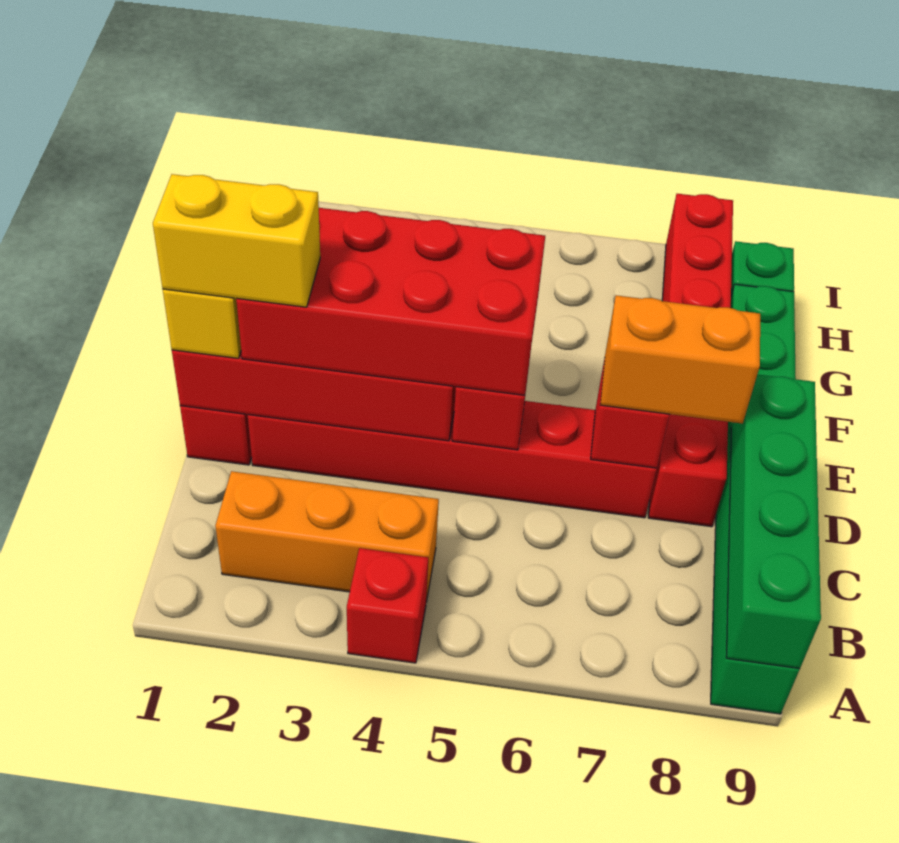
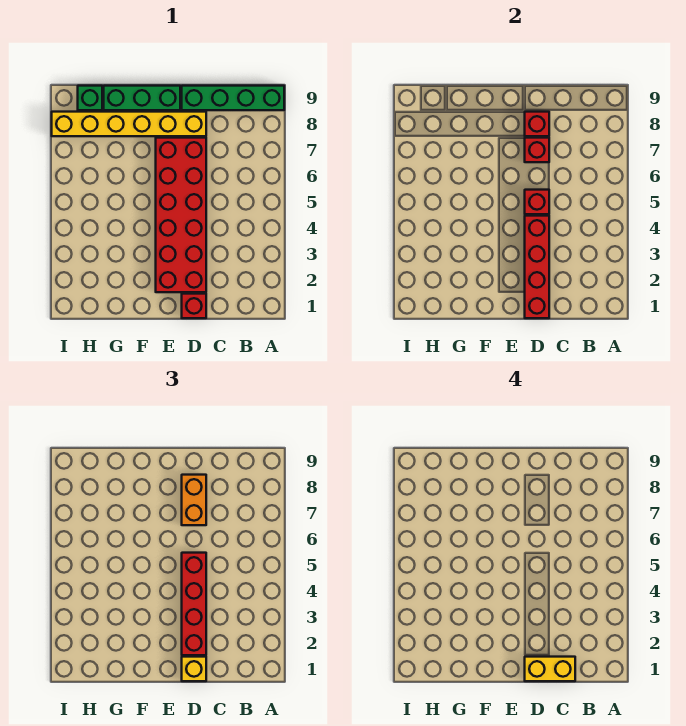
red brick A4 level 1 -> red brick D8 level 2
green brick A9:D9 level 2 -> none
orange brick B2:B4 level 1 -> none
yellow brick D1:D2 level 4 -> yellow brick C1:D1 level 4
red brick D2:D7 level 1 -> red brick D2:E7 level 1
red brick D2:E5 level 3 -> red brick D2:D5 level 3
red brick D8:I8 level 1 -> yellow brick D8:I8 level 1

